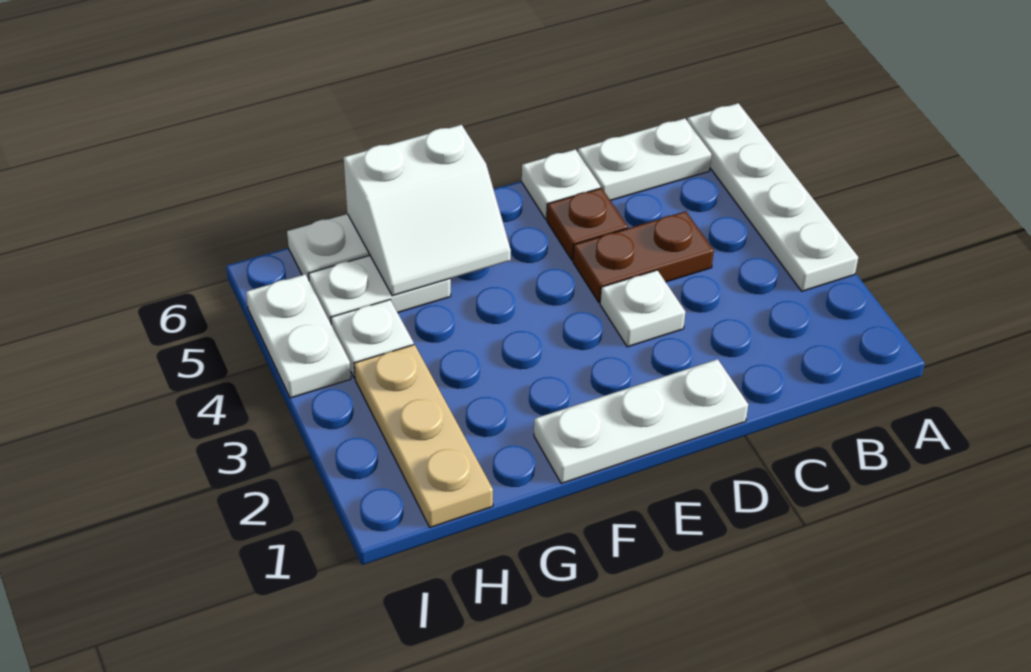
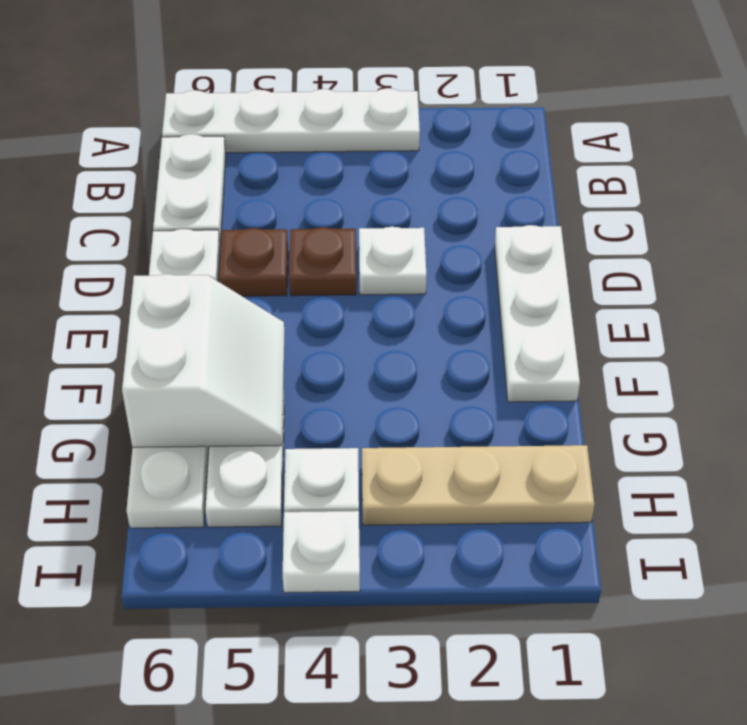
brown plate C4:D4 level 1 -> brown plate D4 level 1
white plate I4:I5 level 1 -> white plate I4 level 1

